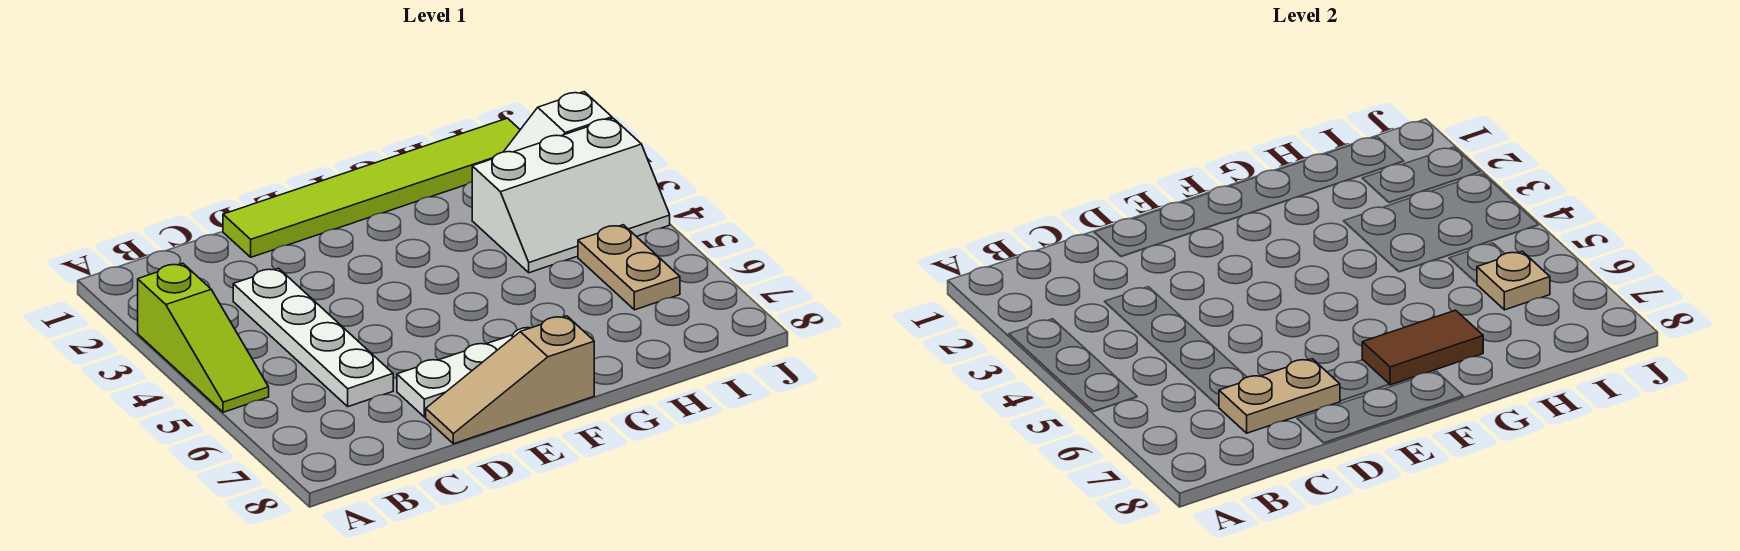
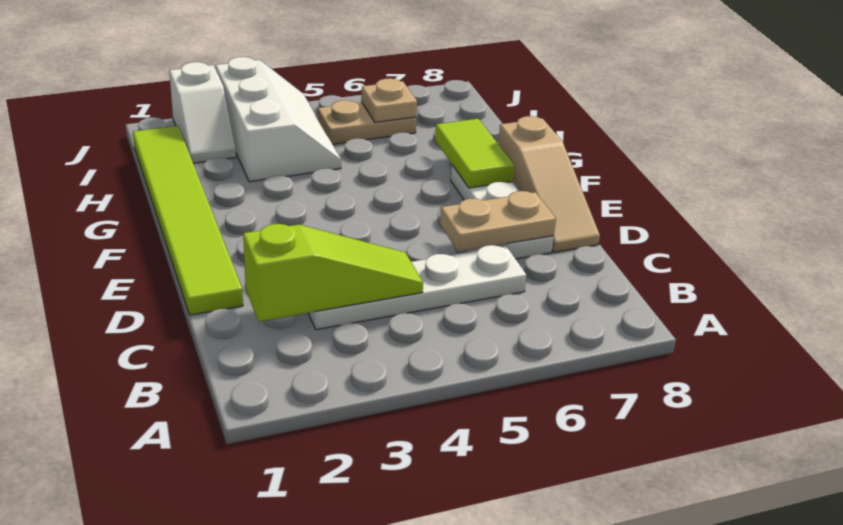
lime slope A3:A5 level 1 top 3 -> lime slope C2:C4 level 2 top 2
tan plate C7:D7 level 2 -> tan plate D6:D7 level 2
brown tile F7:G7 level 2 -> lime tile F7:G7 level 2

